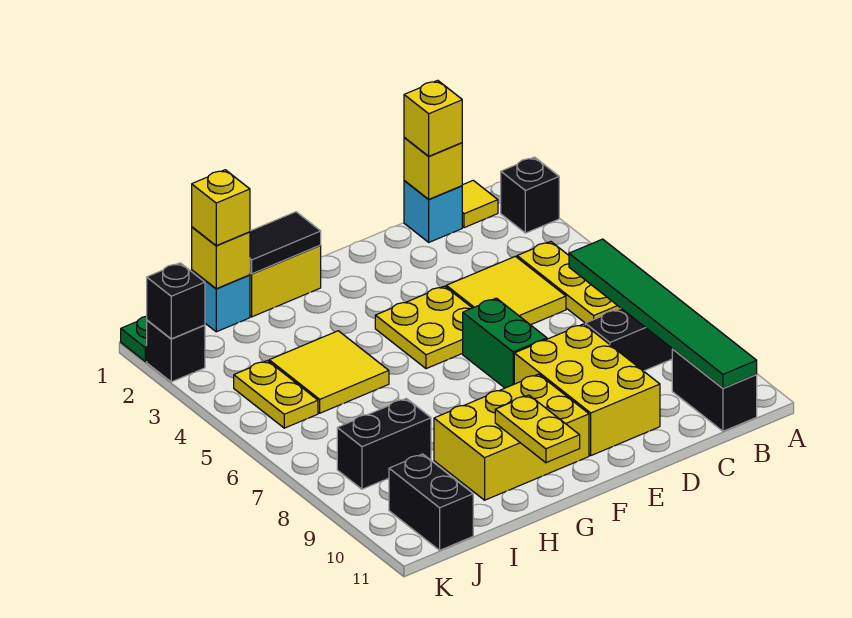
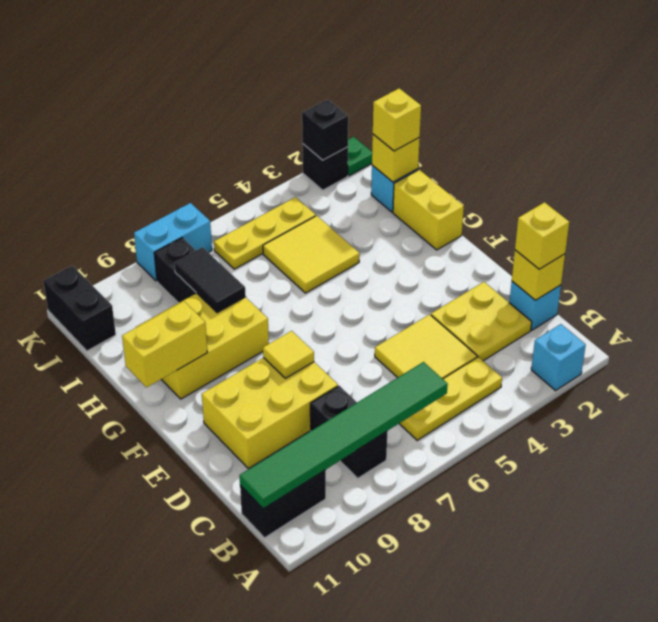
black brick A2 level 1 -> cyan brick A2 level 1
yellow tile B1 level 1 -> yellow tile E8 level 2
yellow plate E4:F5 level 1 -> yellow plate C2:D3 level 1
green brick E6:E7 level 1 -> none
yellow brick F9:H10 level 1 -> yellow brick G8:H10 level 1
black tile G1:H1 level 2 -> black tile H8:I8 level 2
yellow plate G10:G11 level 2 -> yellow brick G10:G11 level 2
yellow plate J4:J5 level 1 -> yellow plate J4:J6 level 1
black brick J10:J11 level 1 -> black brick J11:K11 level 1
none -> cyan brick K7:K8 level 1

